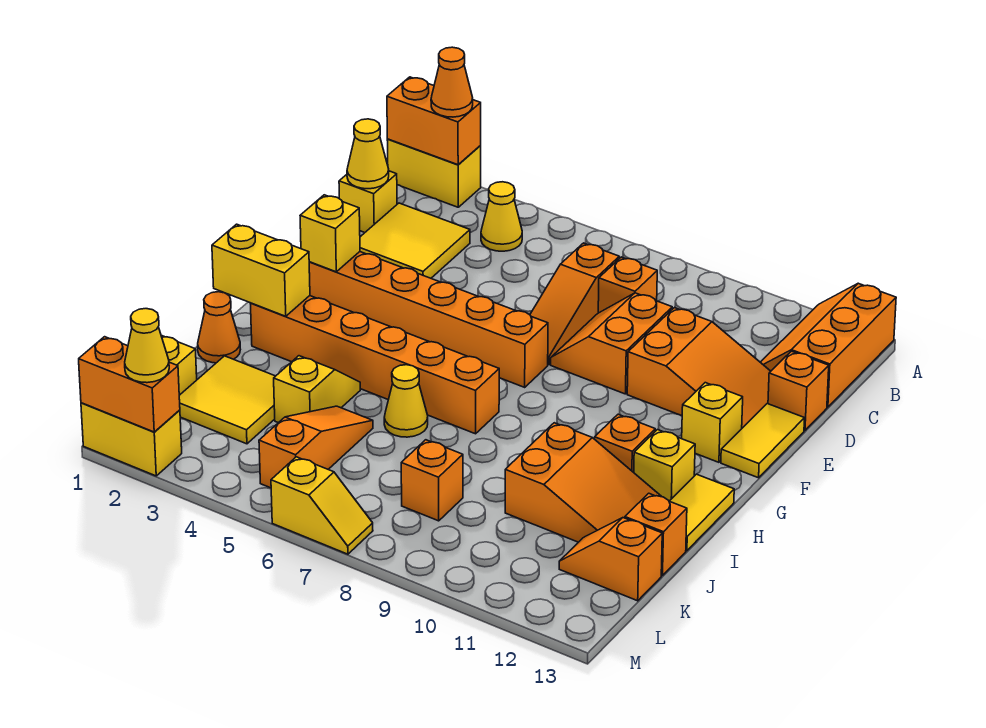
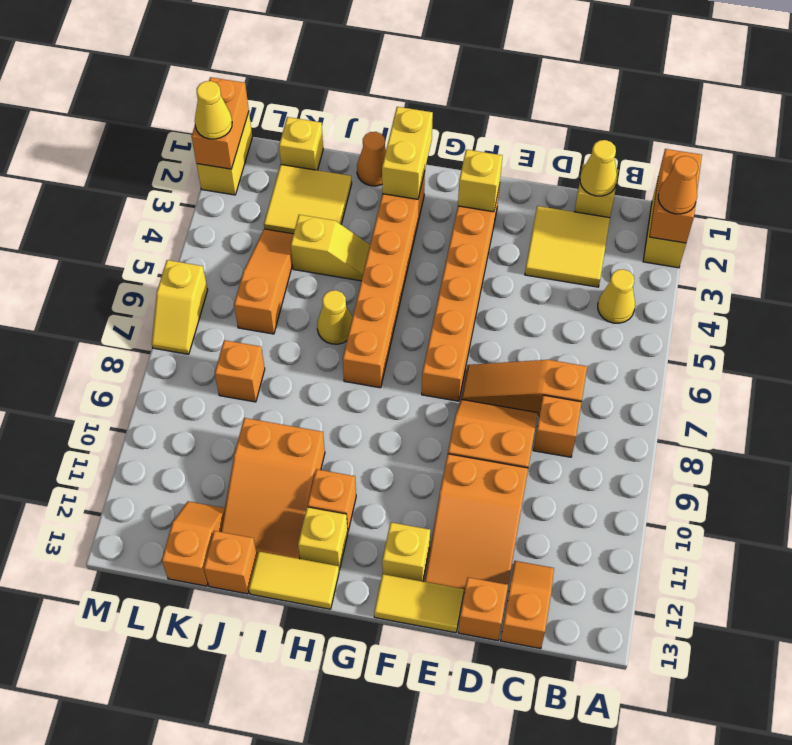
orange slope A12:C13 level 1 top 13 -> orange slope C12:C13 level 1 top 13
orange slope J5:L5 level 1 top L -> orange slope K4:K6 level 1 top 6

